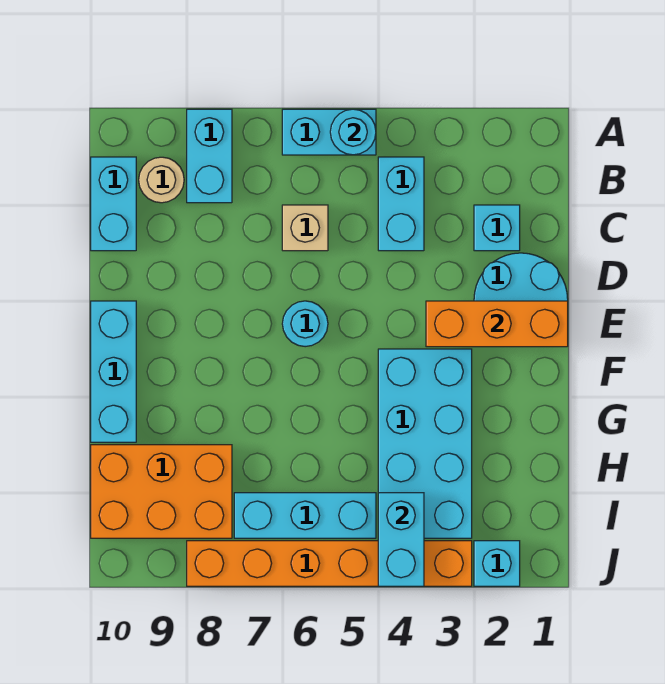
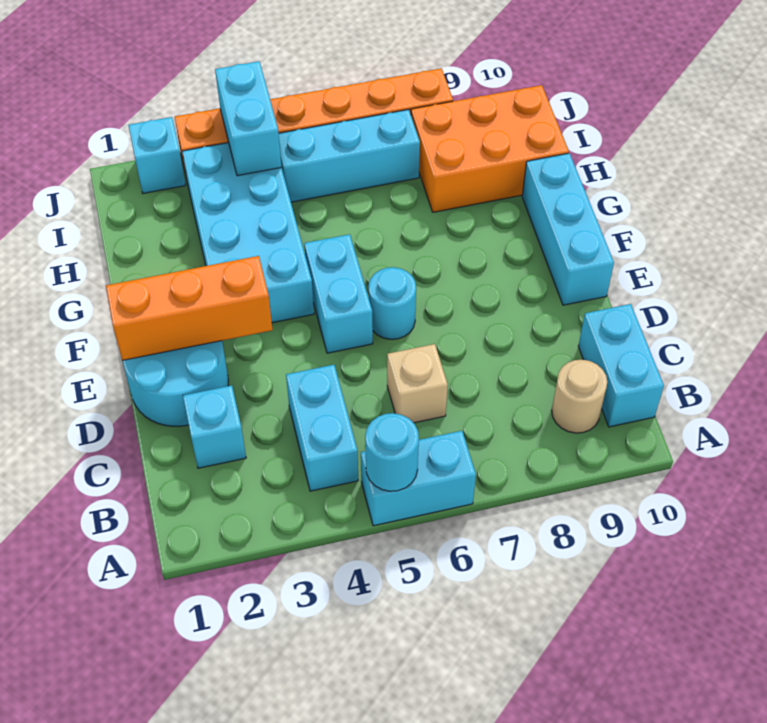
cyan brick A8:B8 level 1 -> cyan brick E5:F5 level 1

